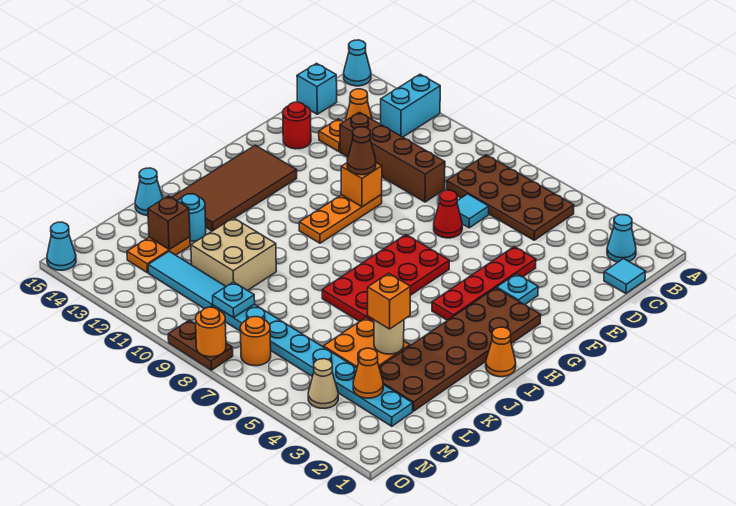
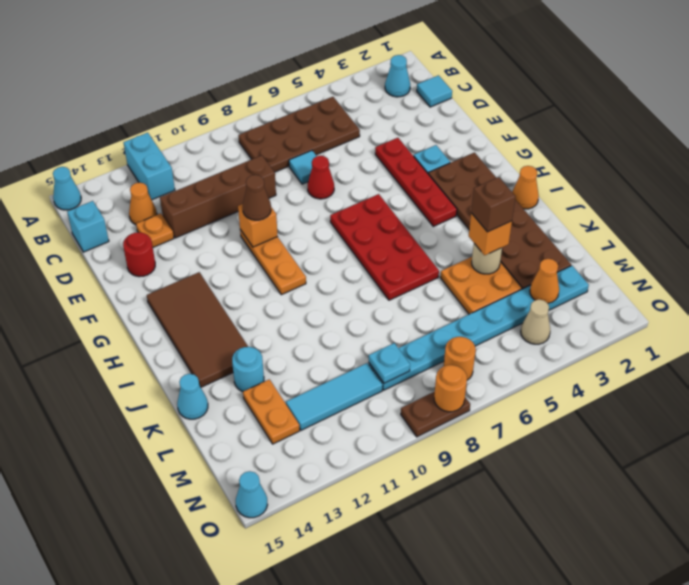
tan brick K10:L11 level 1 -> none
brown brick L13 level 2 -> brown brick K4 level 4

